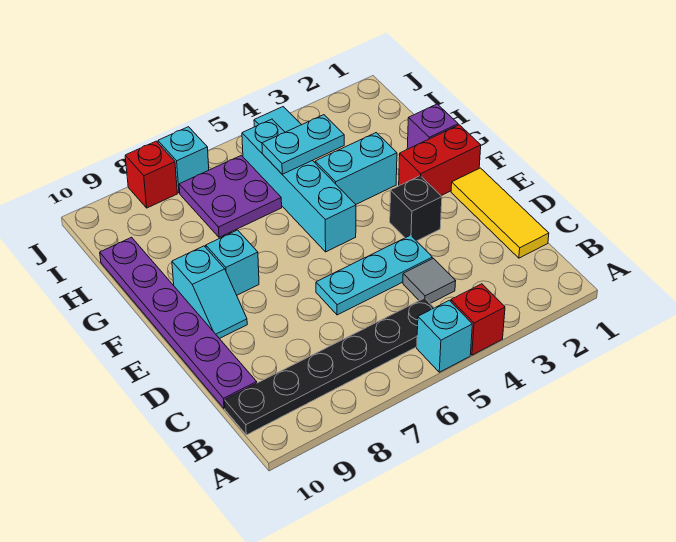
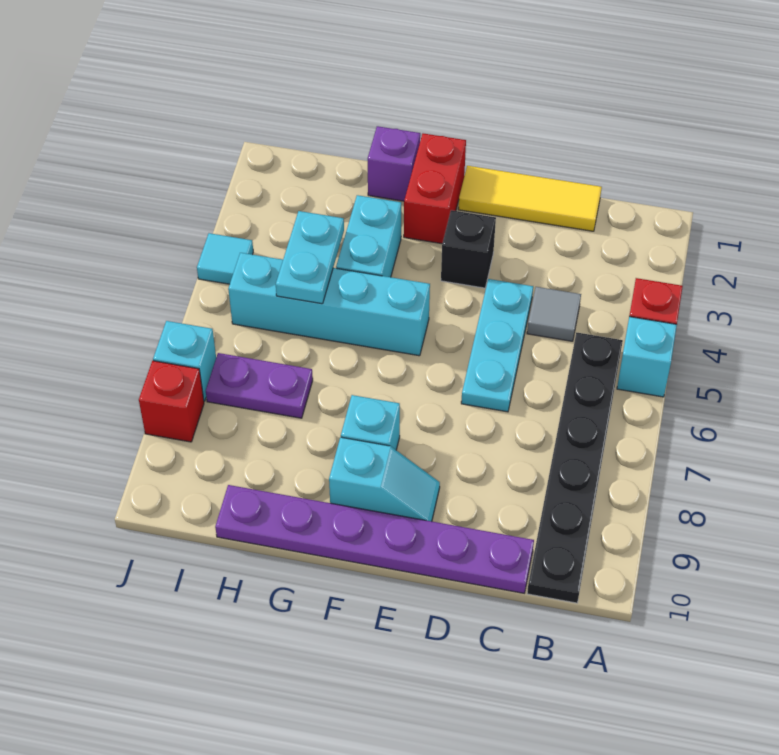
purple plate H6:I7 level 1 -> purple plate H7:I7 level 1

